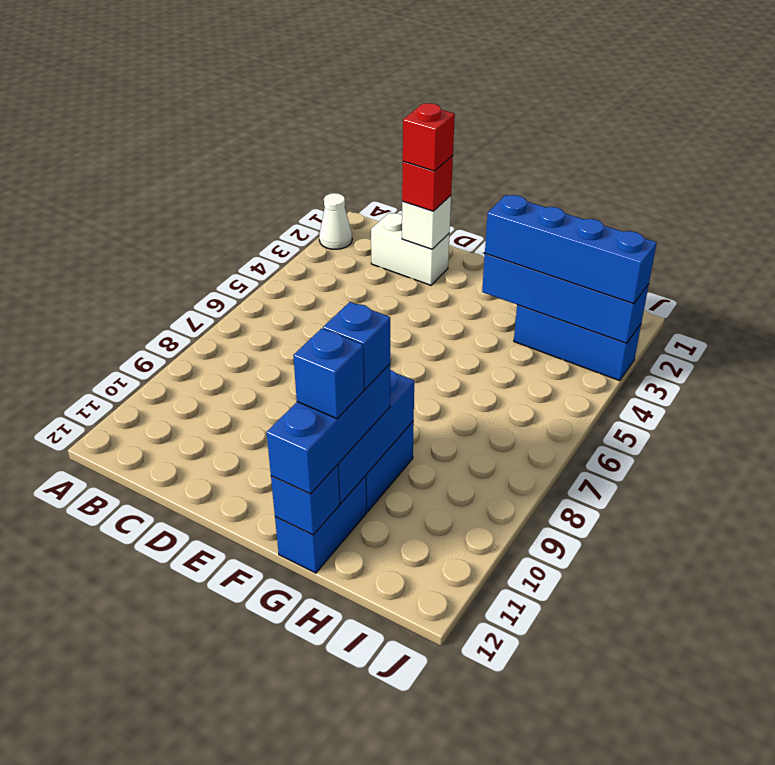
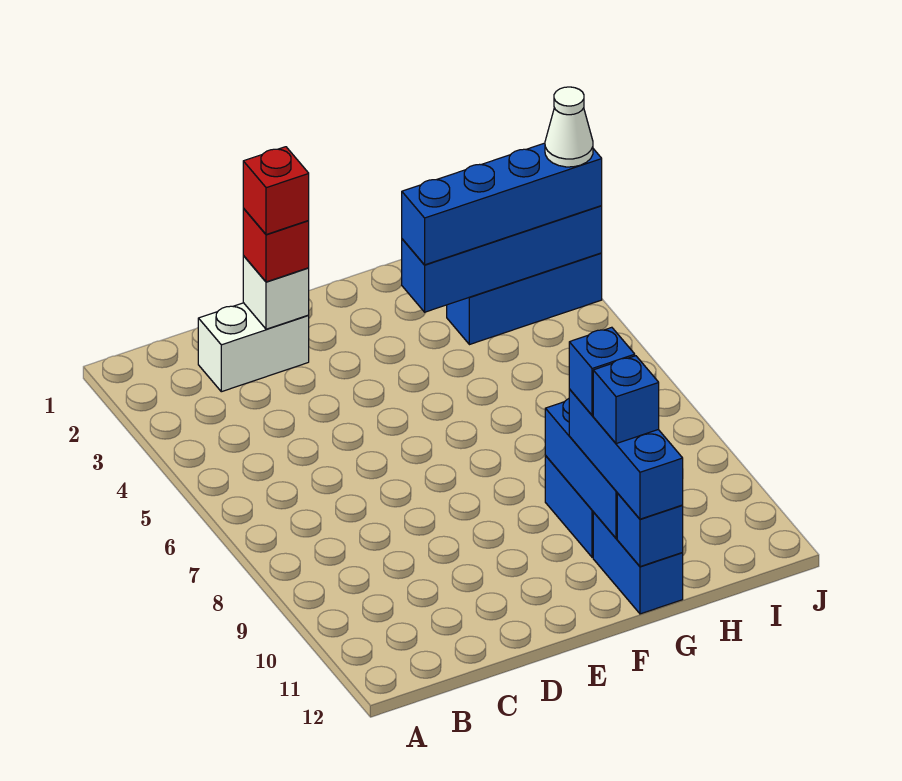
white cone A2 level 1 -> white cone J3 level 4

